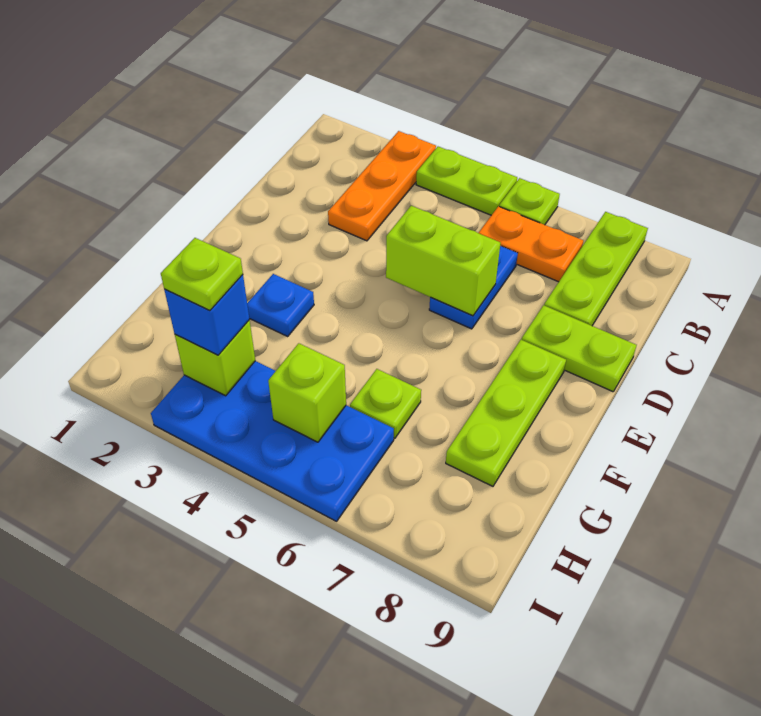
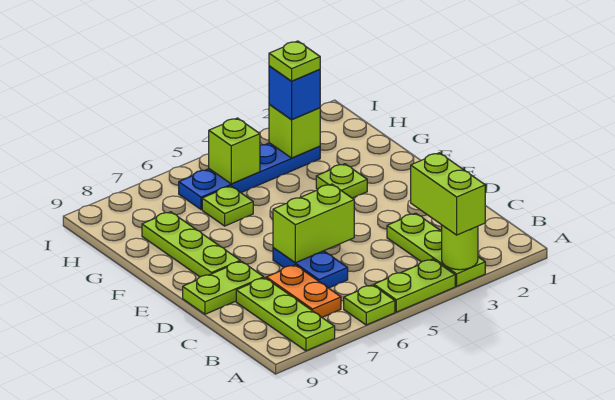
orange plate A3:C3 level 1 -> lime plate A3:C3 level 1
none -> lime round brick A3 level 2
none -> lime brick A3:B3 level 3
orange plate B6:B7 level 1 -> orange plate B7:C7 level 1
blue plate F3 level 1 -> lime plate F3 level 1
blue plate H3:I6 level 1 -> blue plate H3:H6 level 1

